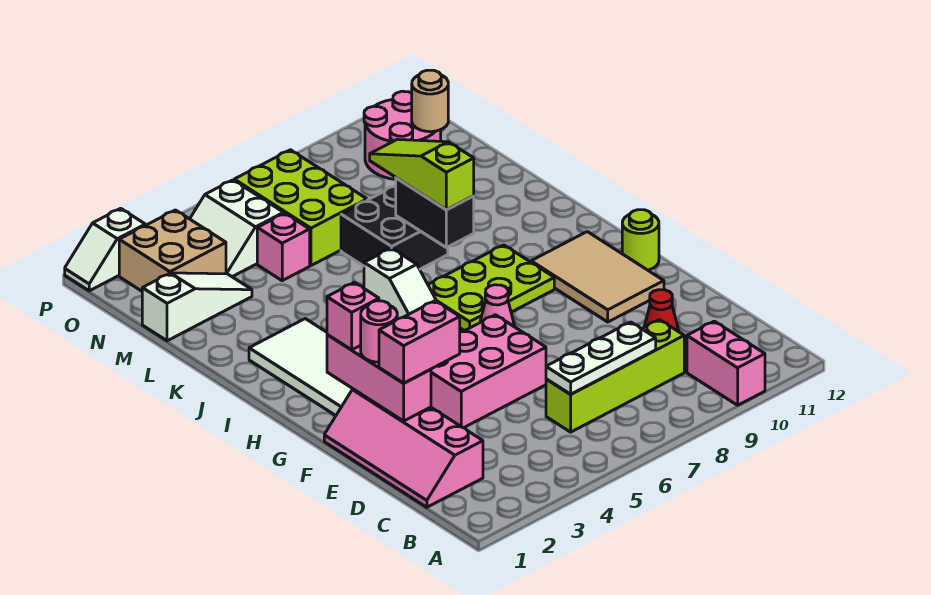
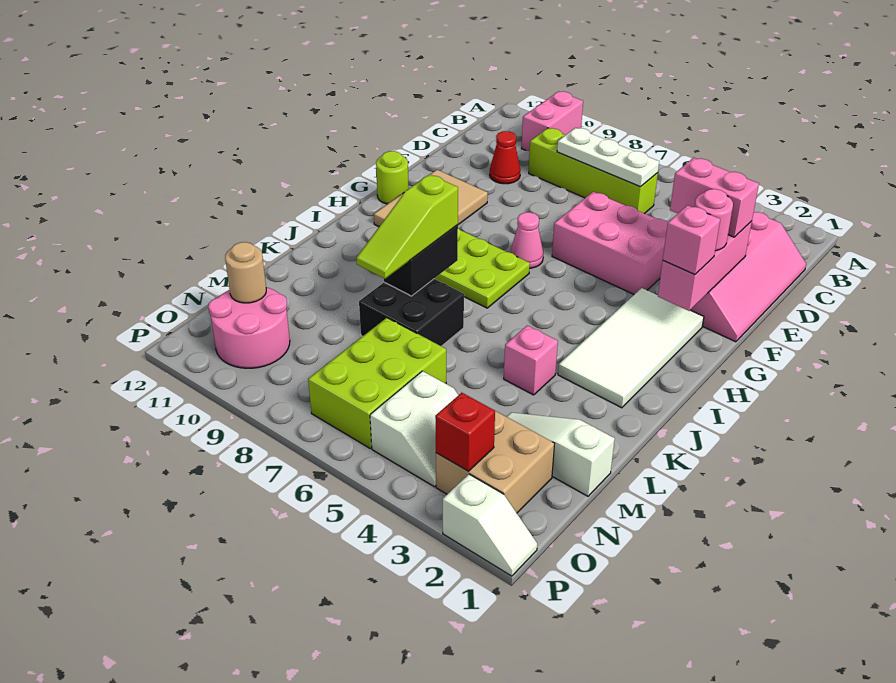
white slope I6:J6 level 1 top J -> none
pink brick M5 level 1 -> pink brick K4 level 1
none -> red brick O3 level 2

